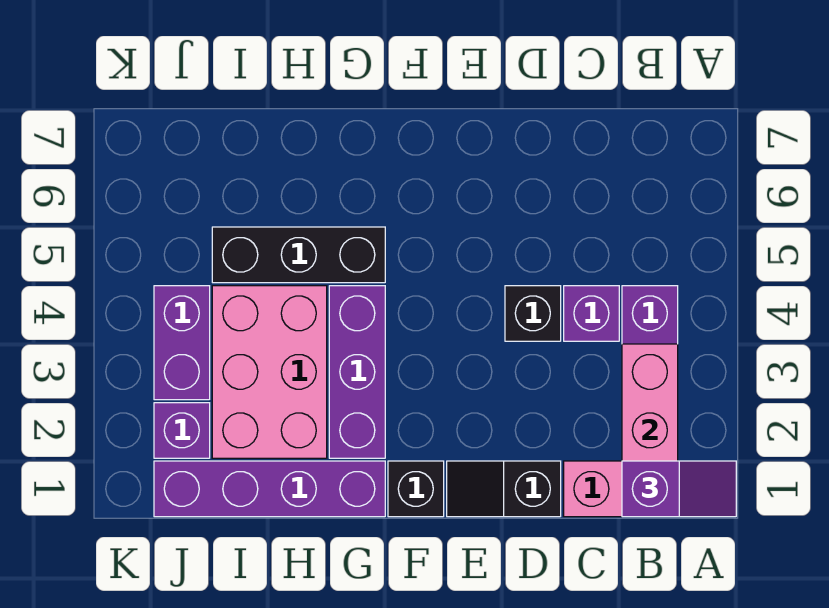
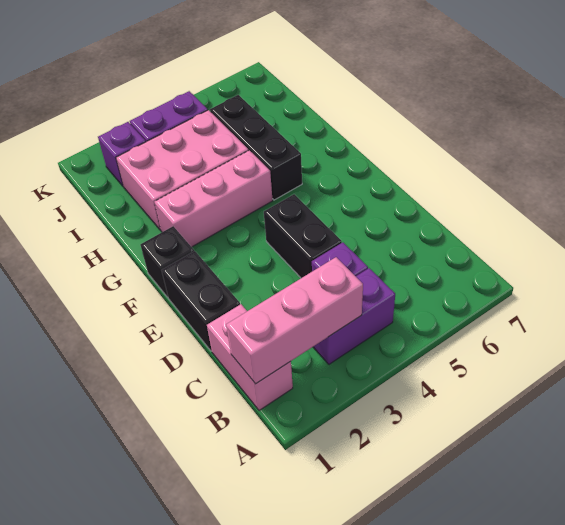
purple slope A1:B1 level 3 top B -> none
black slope D1:E1 level 1 top D -> black brick D1:E1 level 1
black brick D4 level 1 -> black brick D4:E4 level 1
purple brick G1:J1 level 1 -> none
purple brick G2:G4 level 1 -> pink brick G2:G4 level 1

